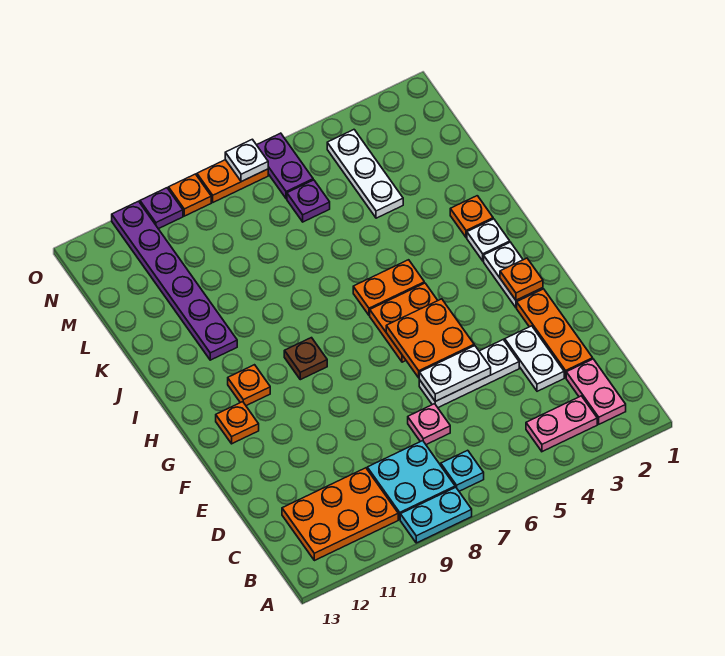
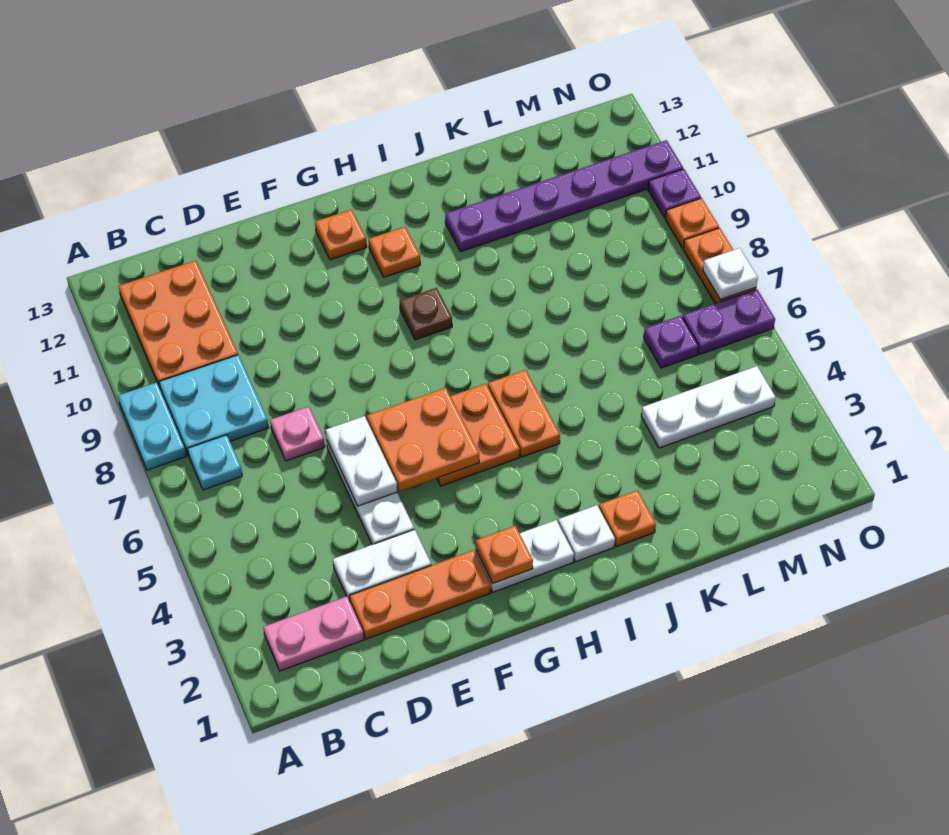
pink plate B3:B4 level 1 -> none

